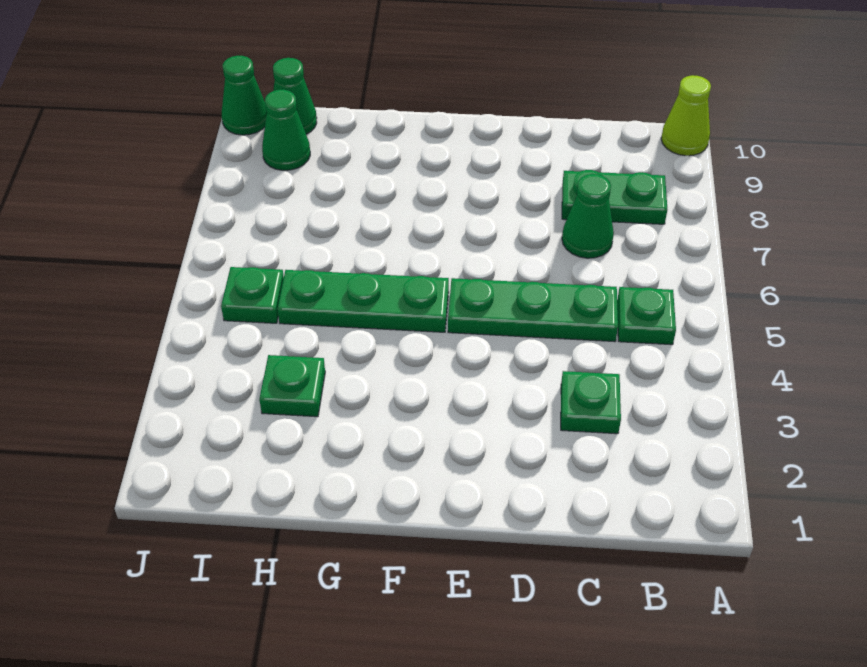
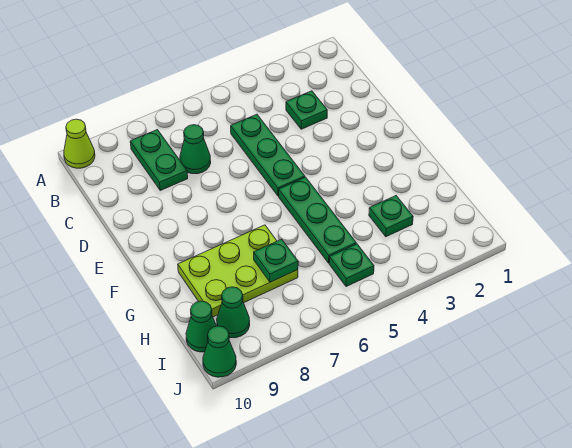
green plate B5 level 1 -> green plate H7 level 2
none -> lime plate G7:H9 level 1

